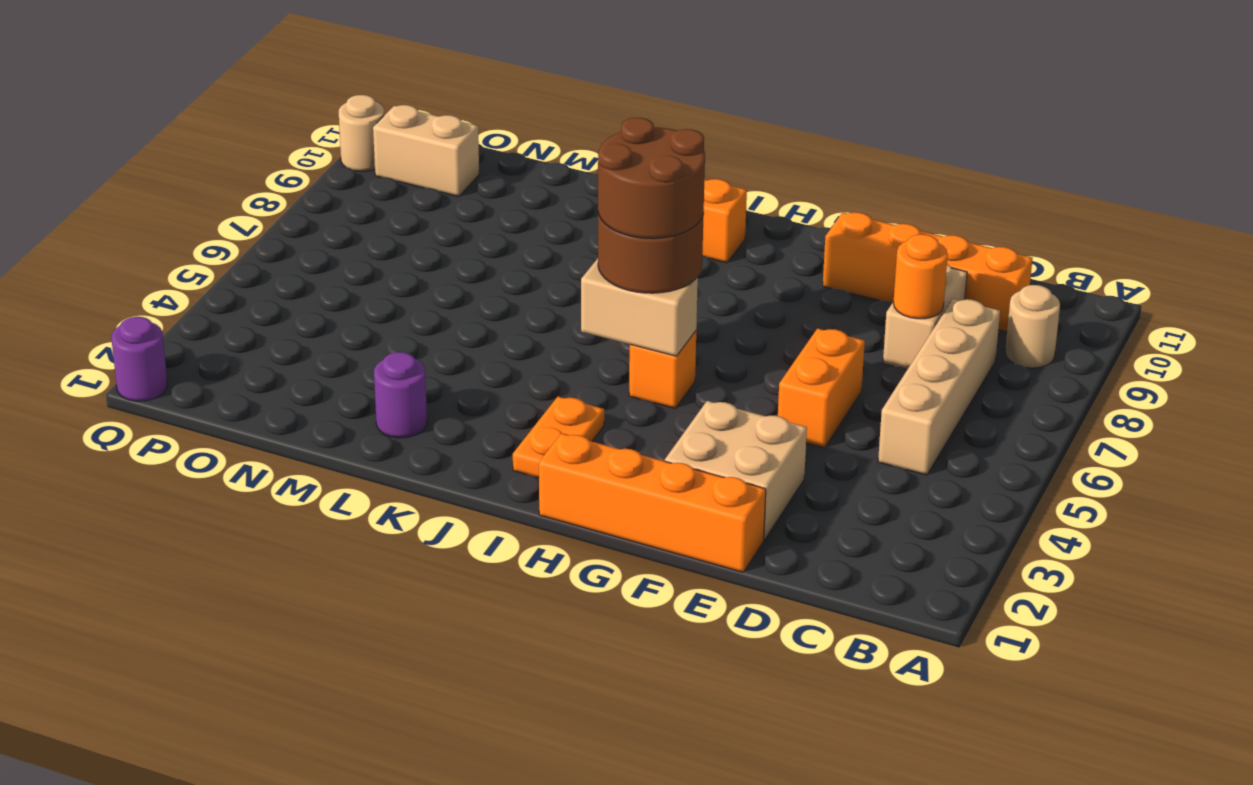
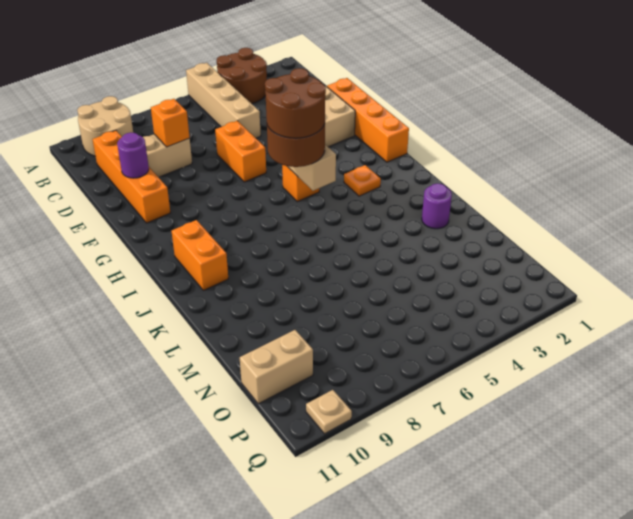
none -> brown round brick A3:B4 level 1
tan round brick B9 level 1 -> tan round brick A9:B10 level 1
tan brick C5:C8 level 1 -> tan brick A5:D5 level 1
orange round brick D8 level 2 -> orange brick D8 level 2
orange brick E5:E6 level 1 -> orange brick E6:F6 level 1
orange plate I2:I3 level 1 -> orange plate I3 level 1
tan brick O10:P10 level 1 -> tan brick O10:O11 level 1
purple round brick Q1 level 1 -> purple round brick E10 level 2
tan round brick Q10 level 1 -> tan plate Q10 level 1

